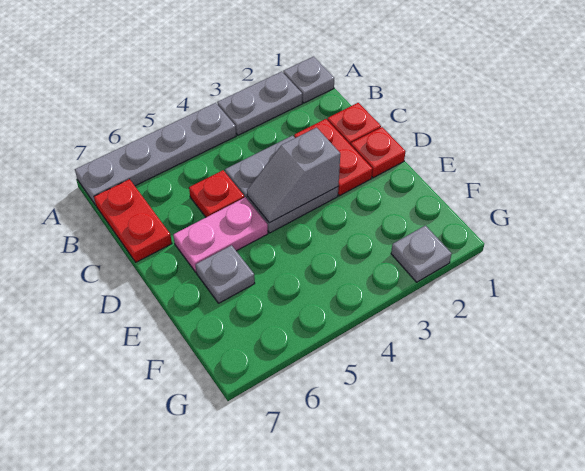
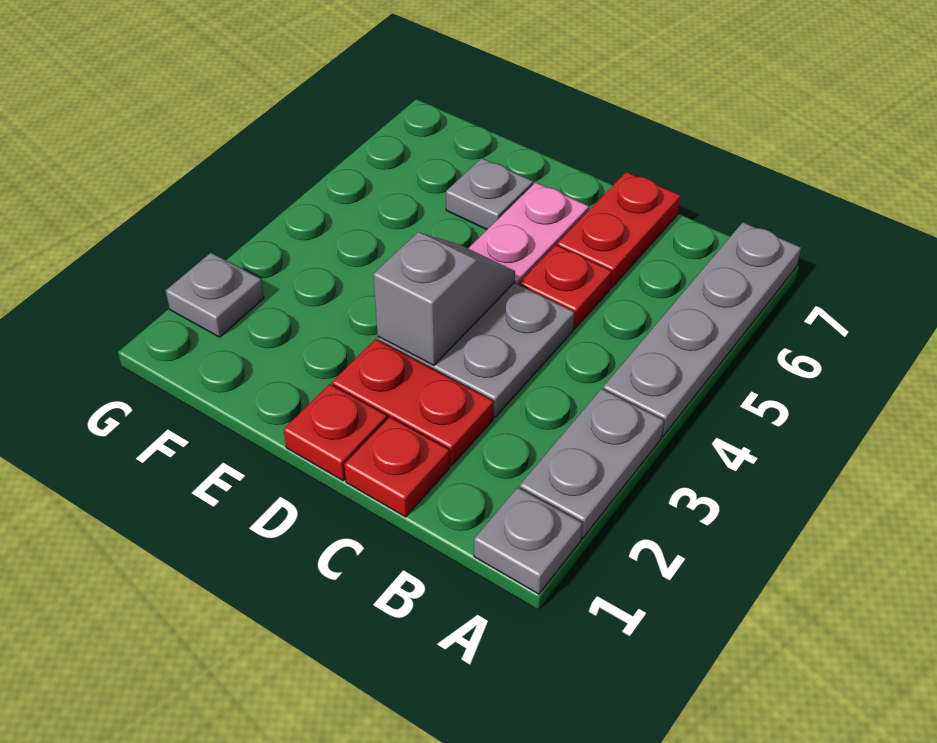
red plate B7:C7 level 1 -> red plate C6:C7 level 1

